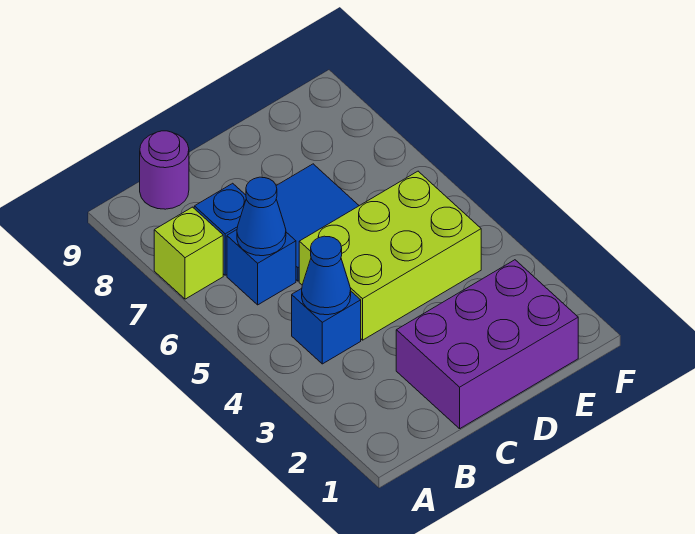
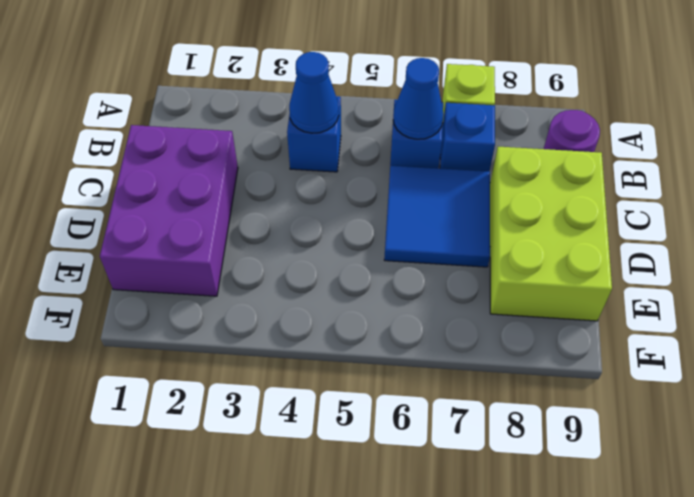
lime brick C4:E5 level 1 -> lime brick C8:E9 level 1

